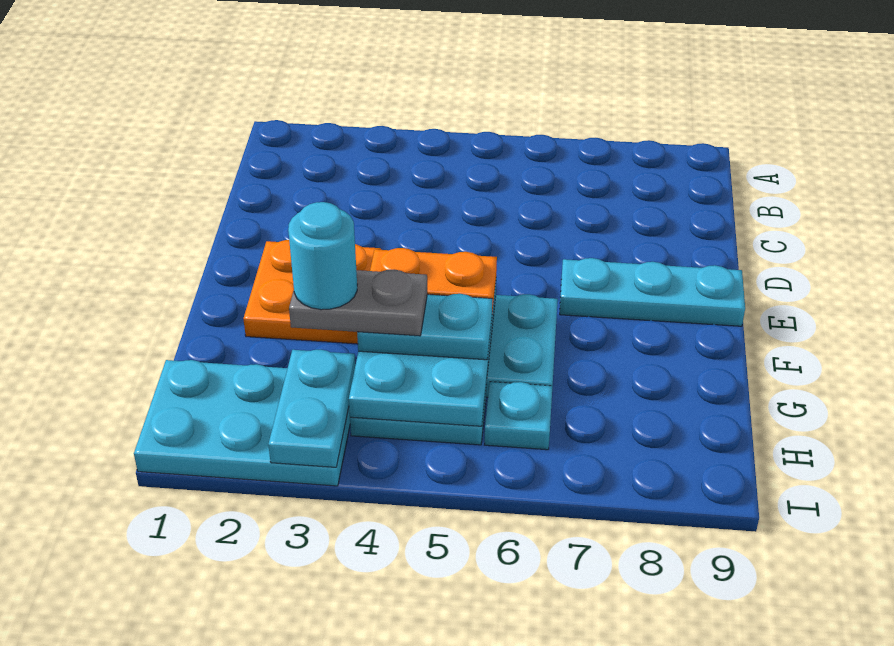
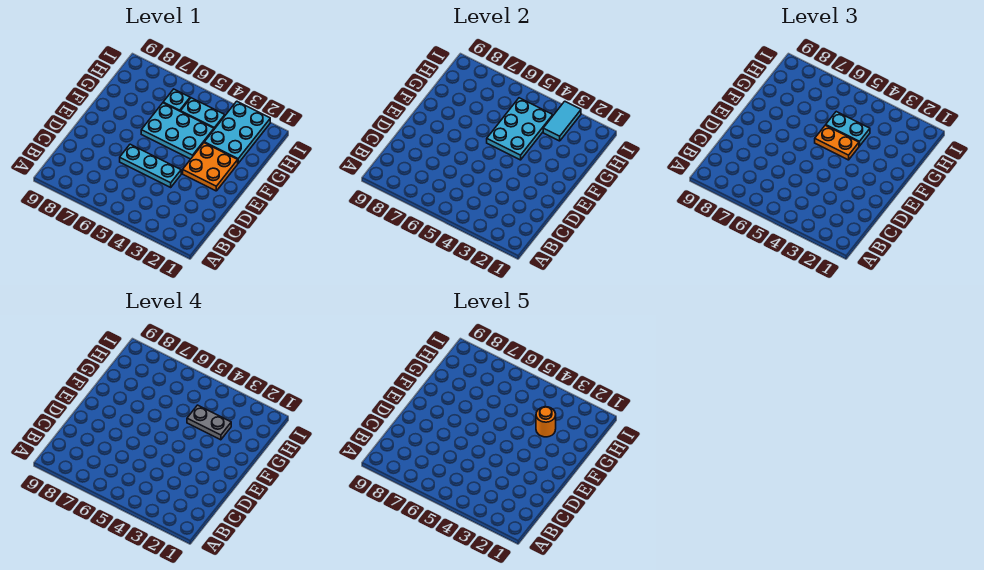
cyan plate E7:E9 level 1 -> cyan plate D4:D6 level 1
cyan round brick G3 level 5 -> orange round brick G3 level 5
cyan plate H1:I3 level 1 -> cyan plate G2:I3 level 1
cyan plate H3:I3 level 2 -> cyan tile H3:I3 level 2

